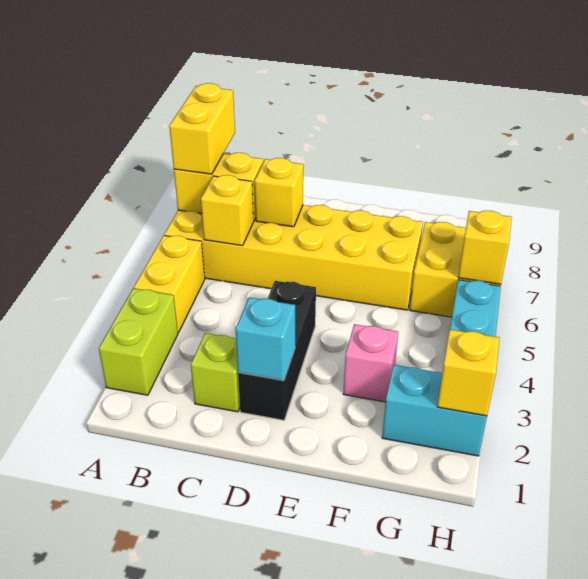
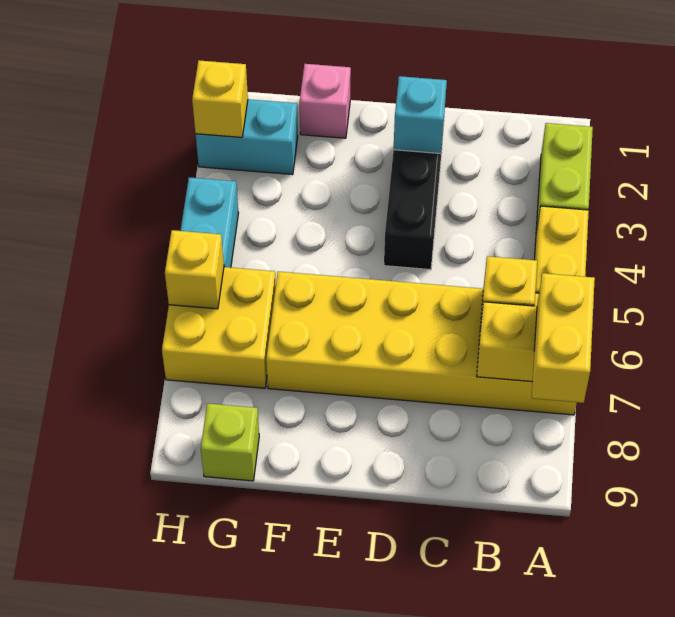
lime brick C2 level 1 -> lime brick G9 level 1
yellow brick C7 level 2 -> none
pink brick F3 level 1 -> pink brick F1 level 1

